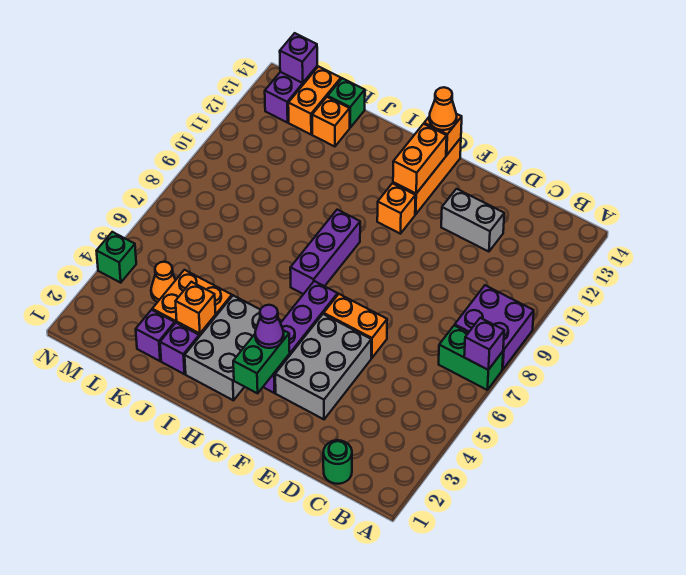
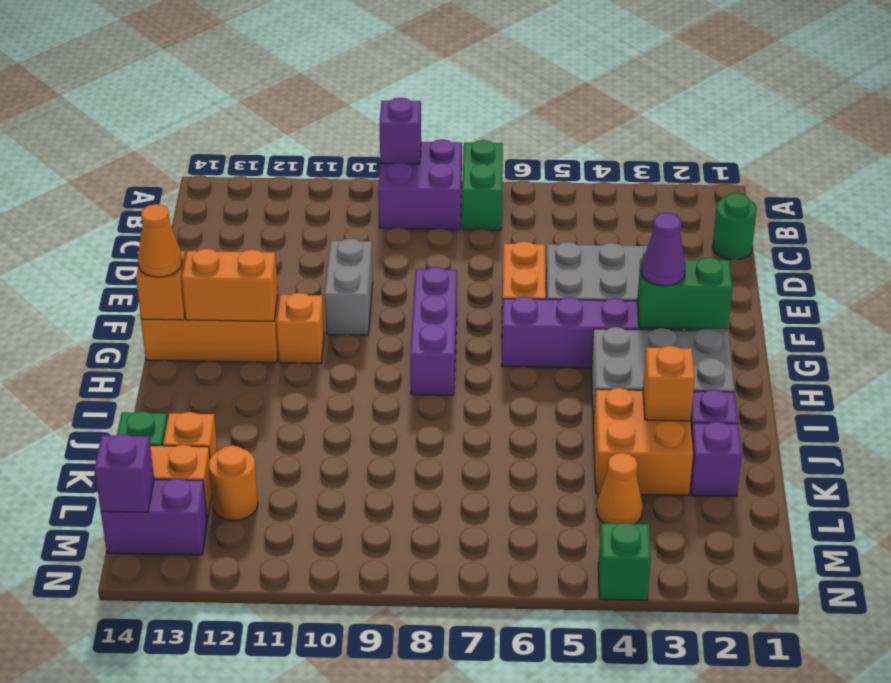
purple brick A7 level 2 -> purple brick A9 level 2
grey brick D12:E12 level 1 -> grey brick E10:F10 level 1
purple brick H7:H9 level 1 -> purple brick F8:H8 level 1
none -> orange round brick L12 level 1

